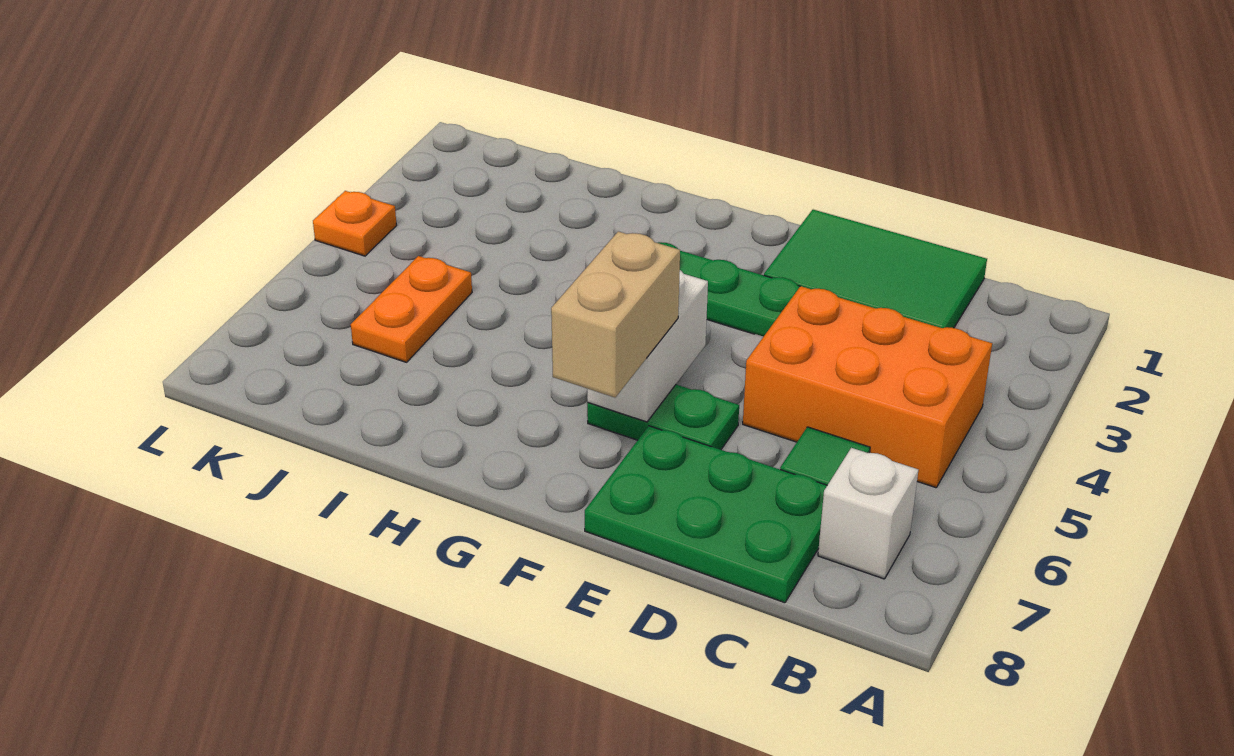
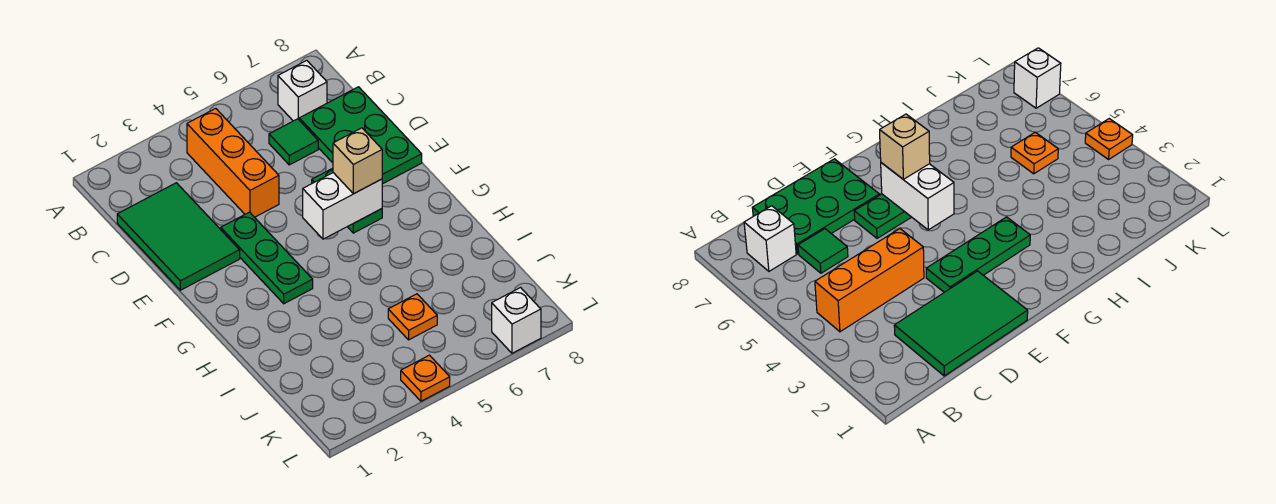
orange brick B4:D5 level 1 -> orange brick B4:D4 level 1
tan brick F6:F7 level 3 -> tan brick F6 level 3
orange plate J5:J6 level 1 -> orange plate J5 level 1
none -> white brick L7 level 1

